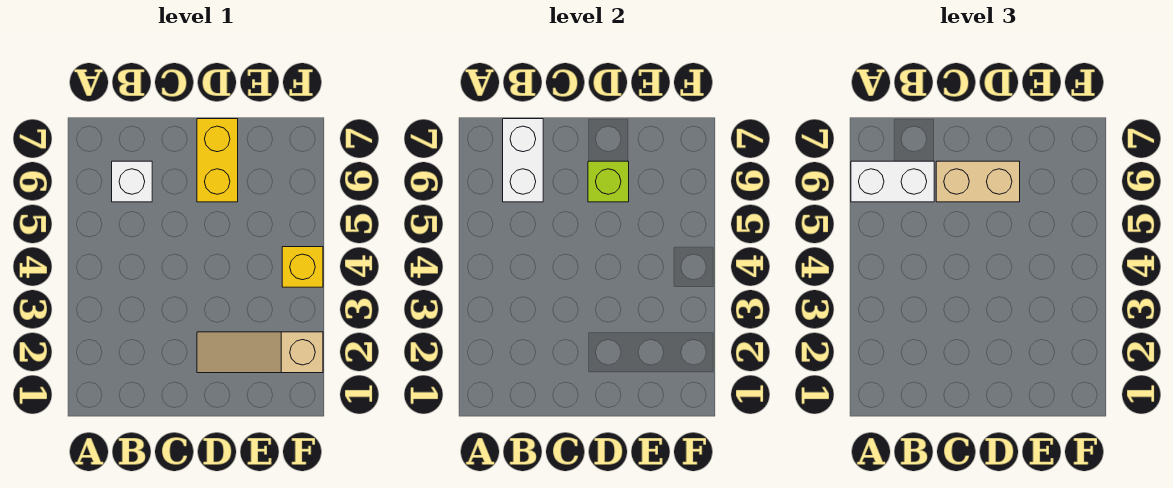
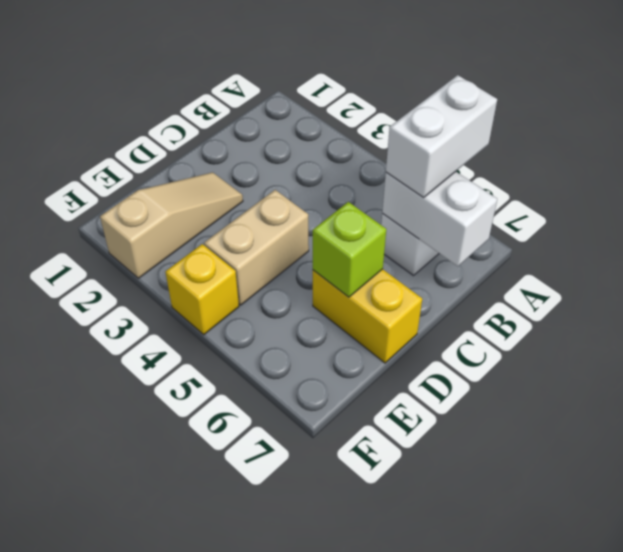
tan brick C6:D6 level 3 -> tan brick D4:E4 level 1

